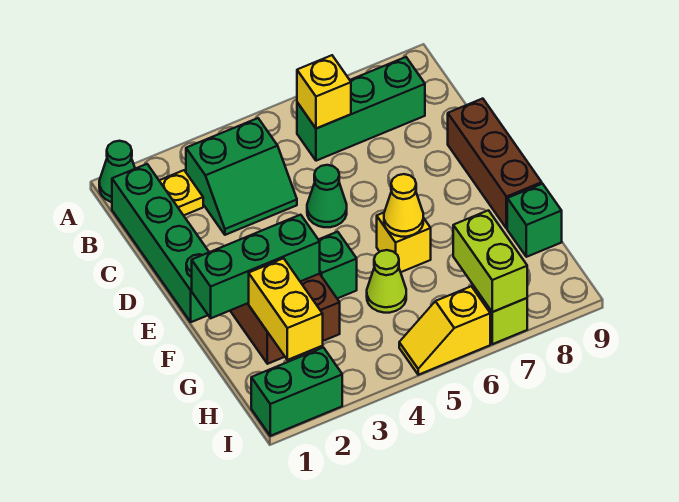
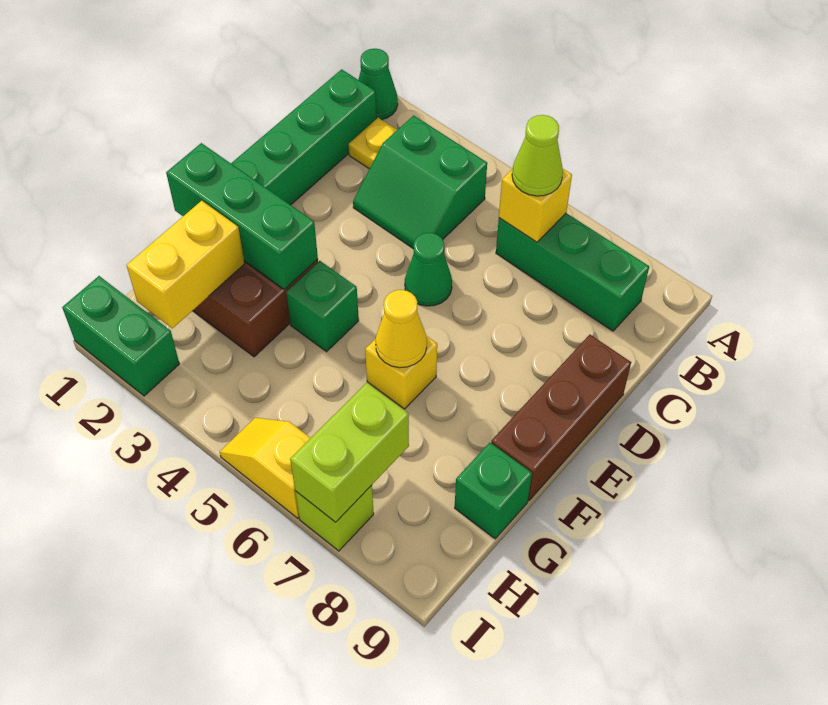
lime cone G5 level 1 -> lime cone B6 level 3

